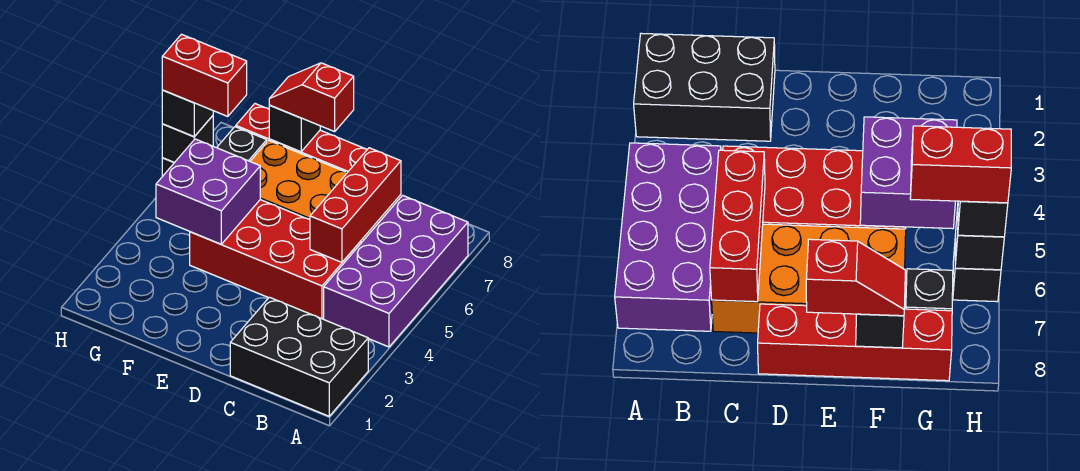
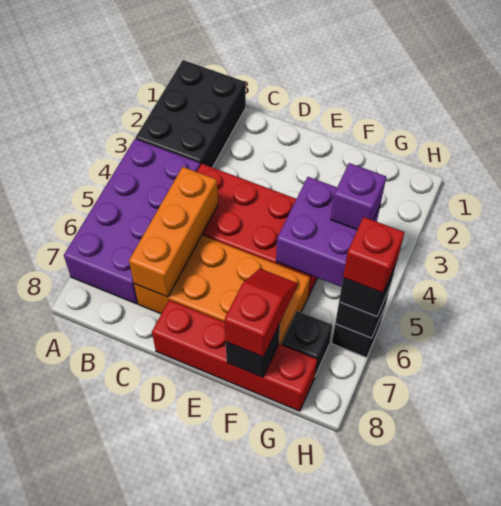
black brick A1:C2 level 1 -> black brick A1:B3 level 1
red brick C5:C7 level 2 -> orange brick C5:C7 level 2
red slope E8:F8 level 3 top E -> red slope F7:F8 level 3 top 8
none -> purple brick G4 level 3
red brick G6:H6 level 4 -> red brick H6 level 4

